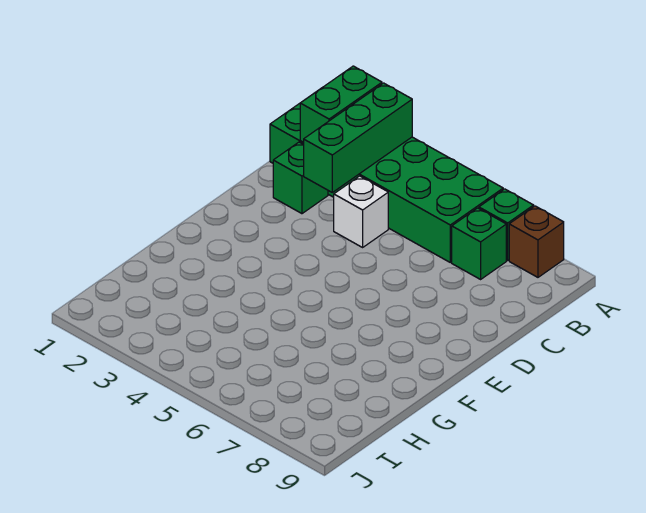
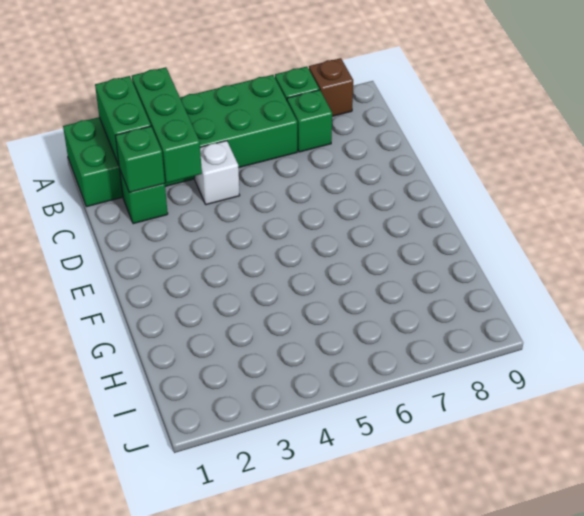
none -> green brick C2 level 2

